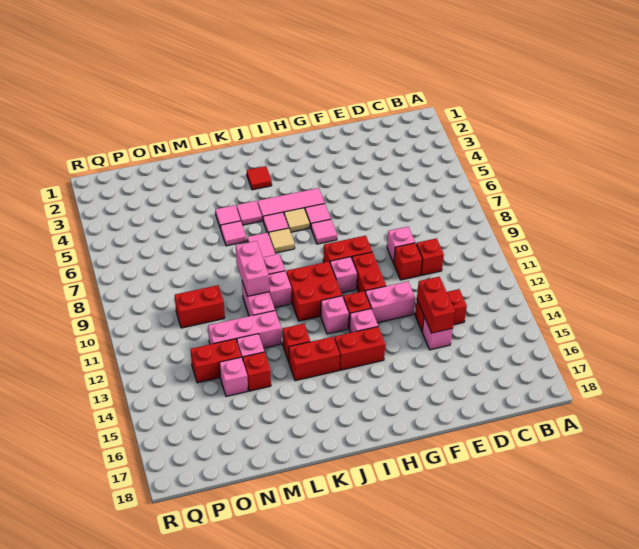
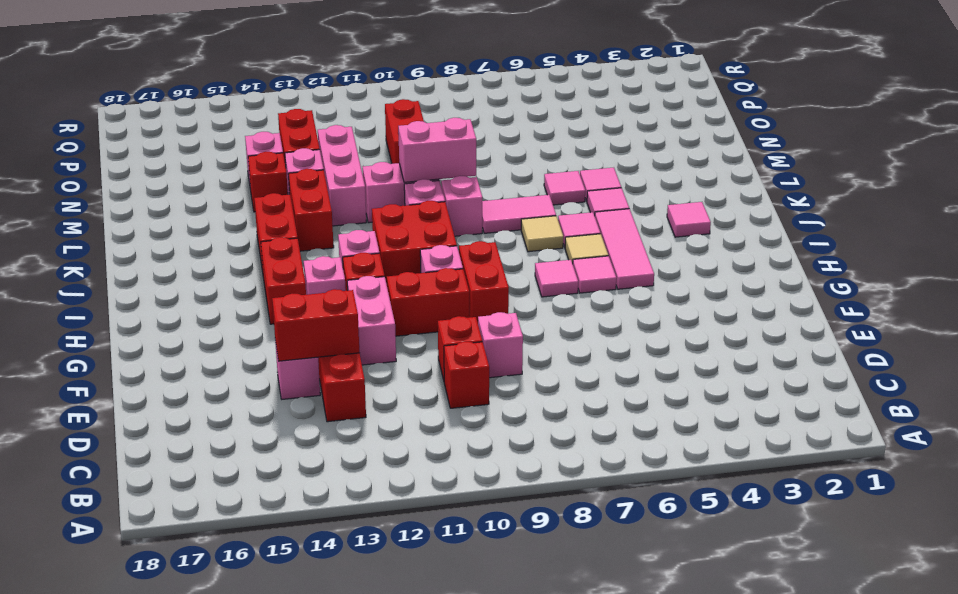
red tile J3 level 1 -> pink tile J3 level 1
red brick K13 level 1 -> red brick K13:L13 level 1

